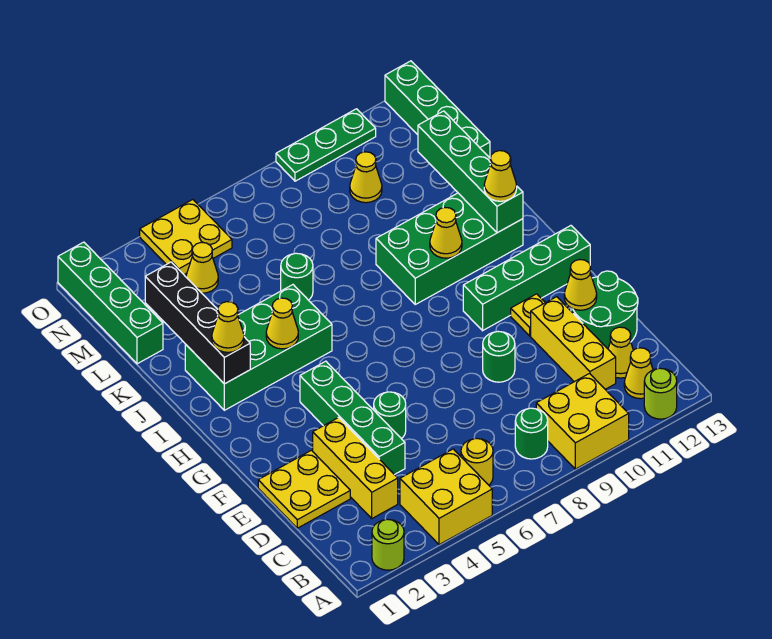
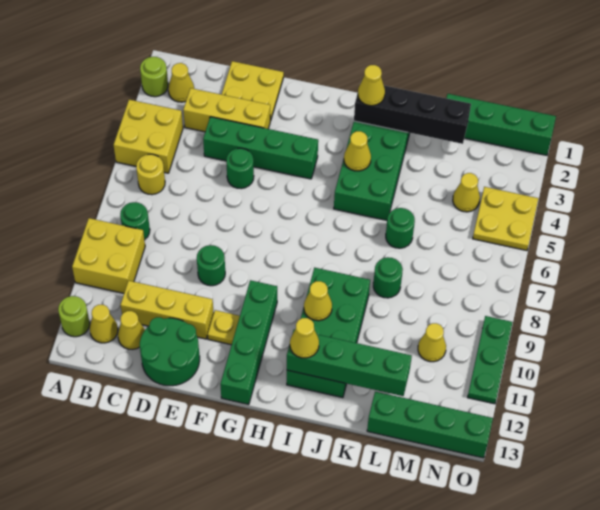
yellow cone E12 level 2 -> yellow cone B2 level 1
none -> green round brick K8 level 1

